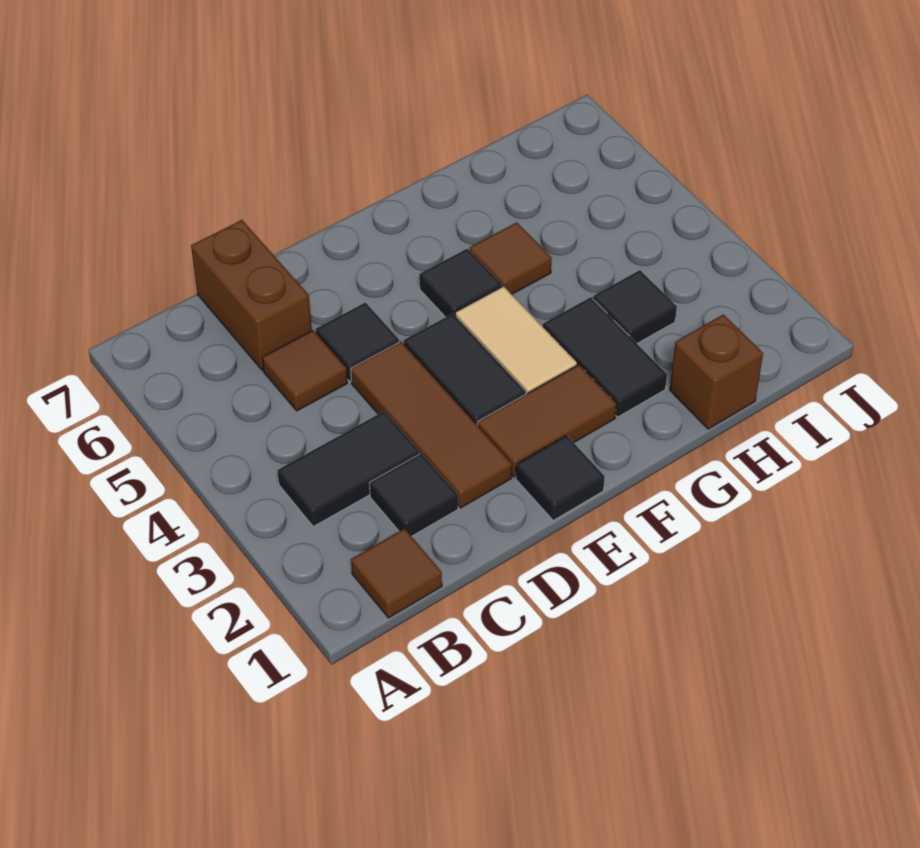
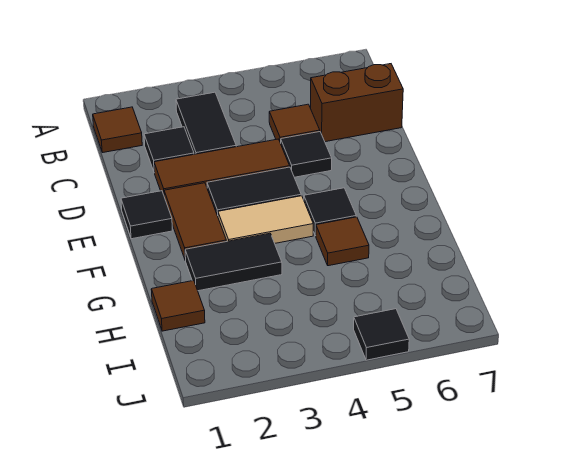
brown brick H1 level 1 -> brown tile H1 level 1
black tile H3 level 1 -> black tile J5 level 1

